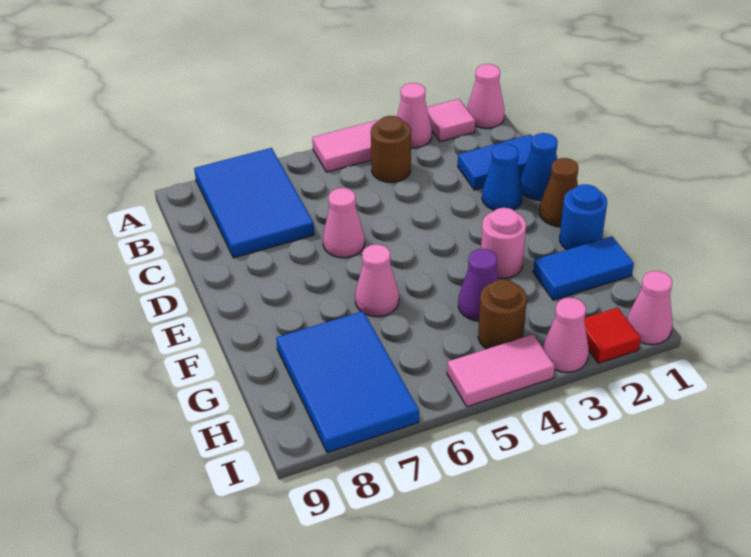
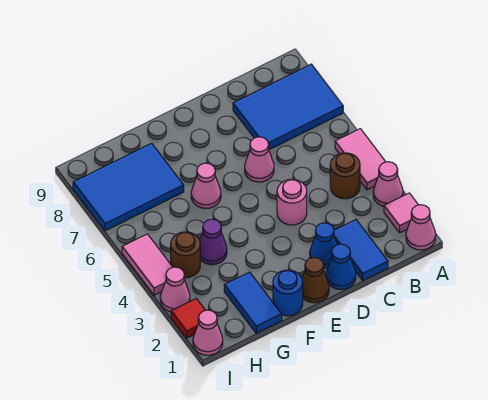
pink round brick F3 level 1 -> pink round brick D4 level 1

